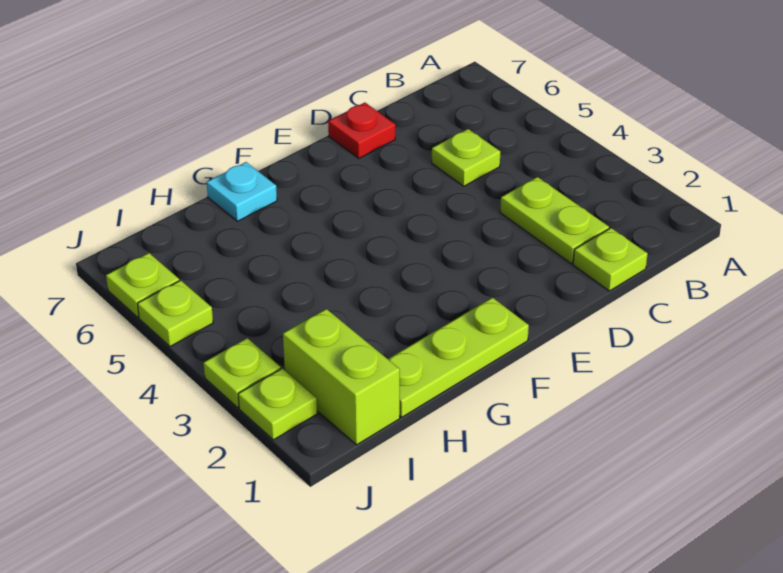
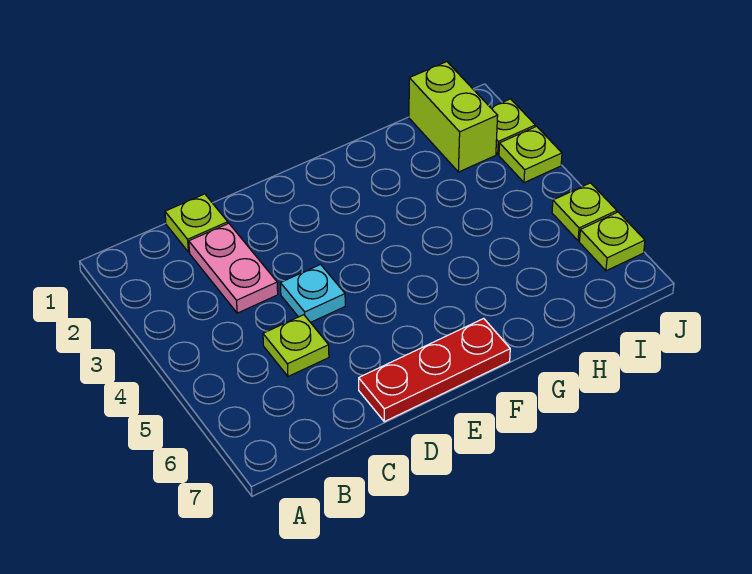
lime plate C2:C3 level 1 -> pink plate C2:C3 level 1
red plate D7 level 1 -> red plate D7:F7 level 1
lime plate F1:H1 level 1 -> none
cyan plate G7 level 1 -> cyan plate D4 level 1

